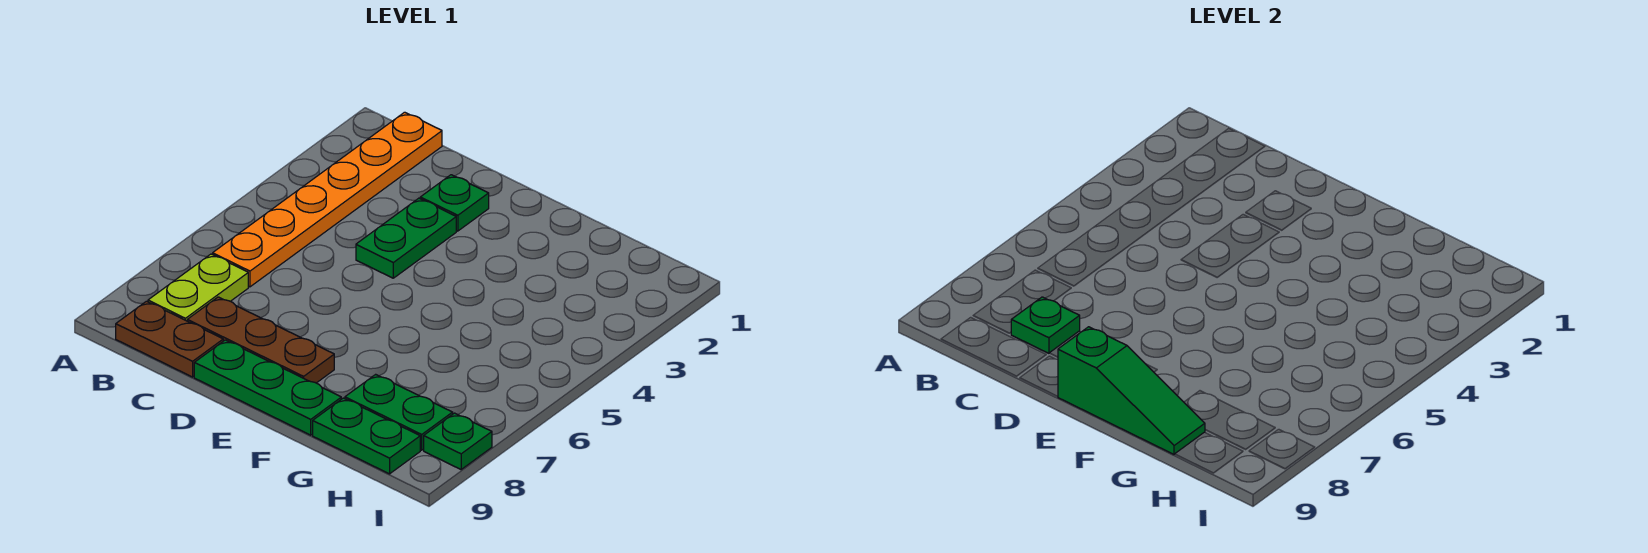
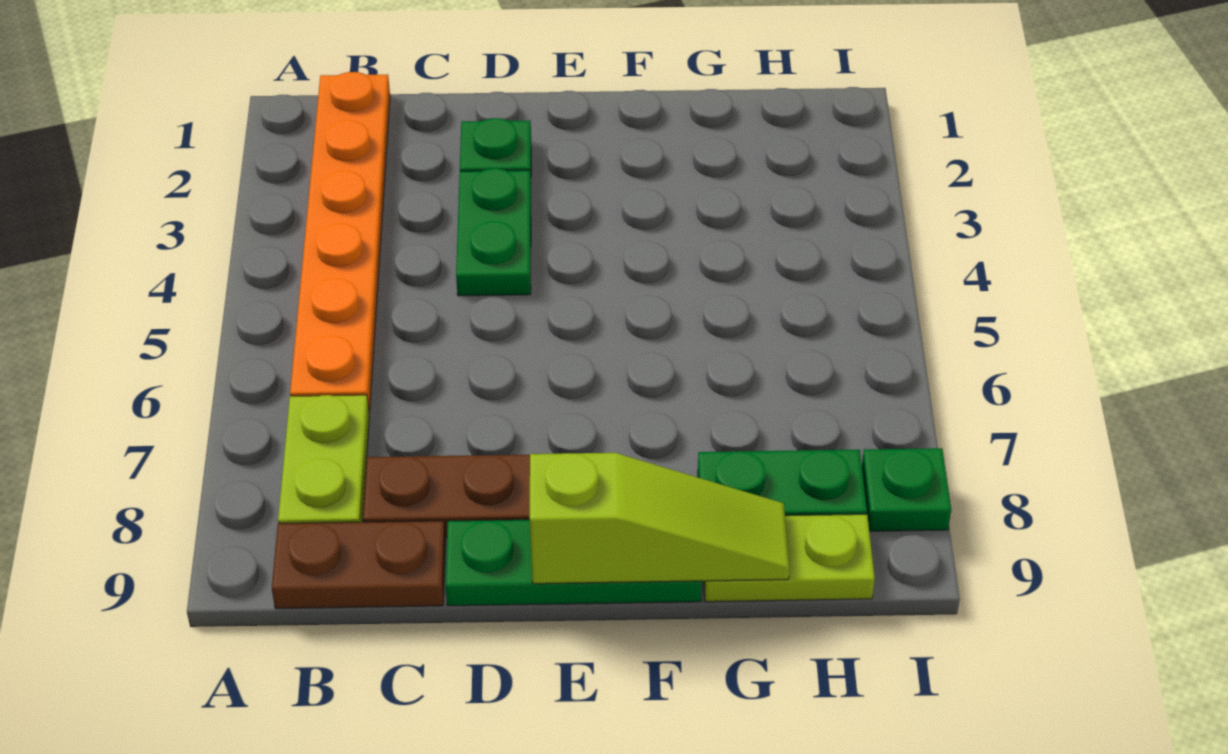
green plate C8 level 2 -> none
green slope E9:G9 level 2 top E -> lime slope E9:G9 level 2 top E
green plate G9:H9 level 1 -> lime plate G9:H9 level 1

